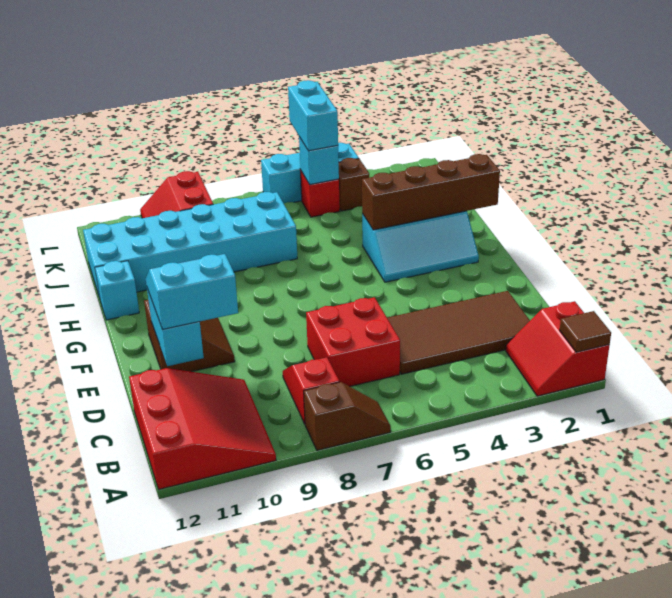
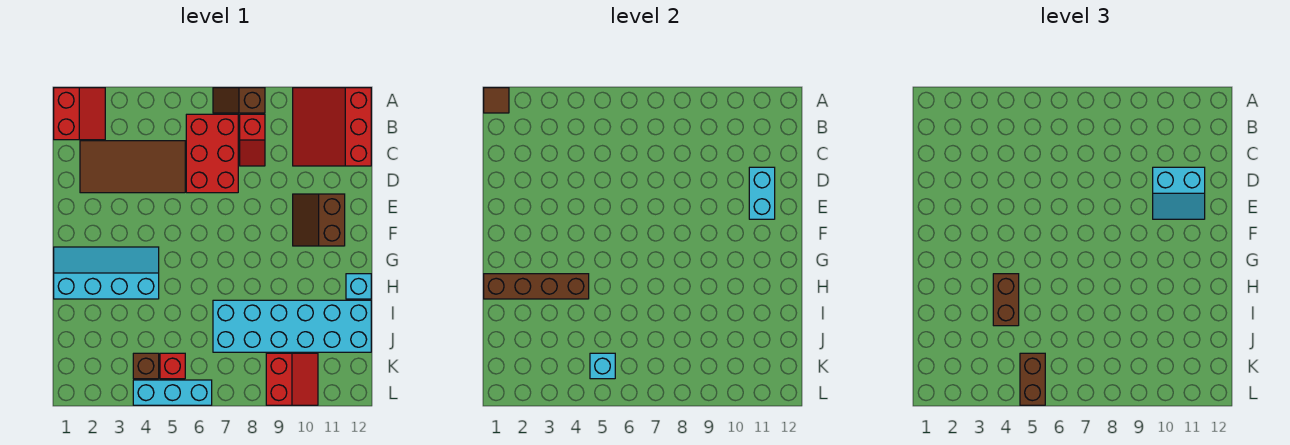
red brick C6:D7 level 1 -> red brick B6:D7 level 1
cyan slope G2:H4 level 1 top H -> cyan slope G1:H4 level 1 top H
none -> brown brick H4:I4 level 3
cyan brick K5:L5 level 3 -> brown brick K5:L5 level 3

